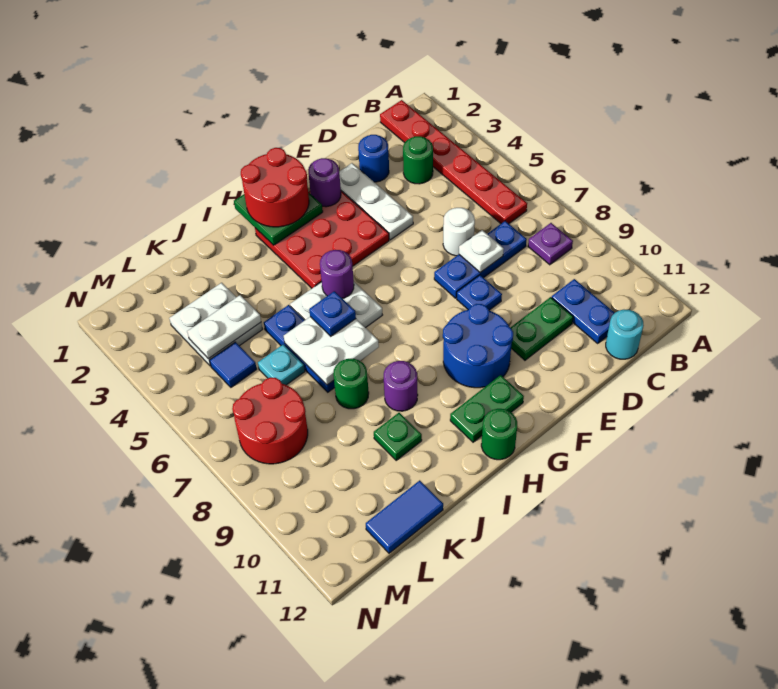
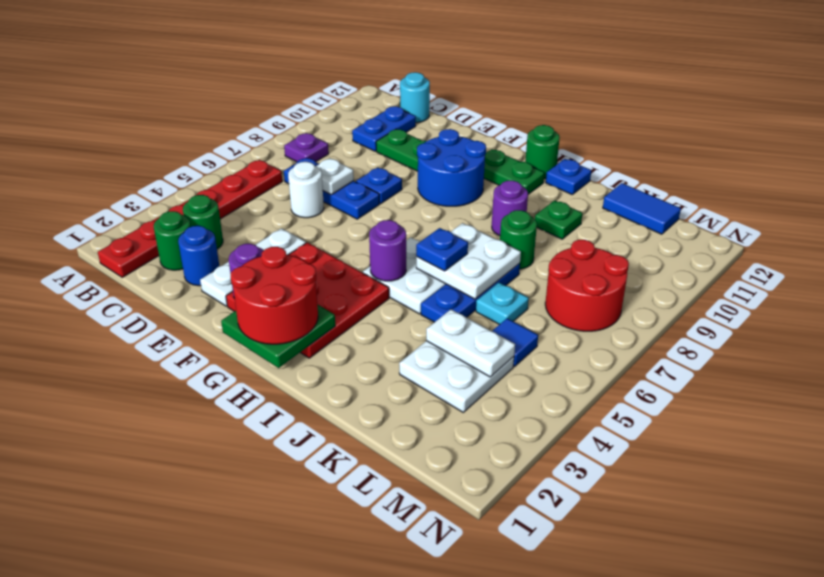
none -> green round brick C2 level 1
none -> blue plate I12 level 1

